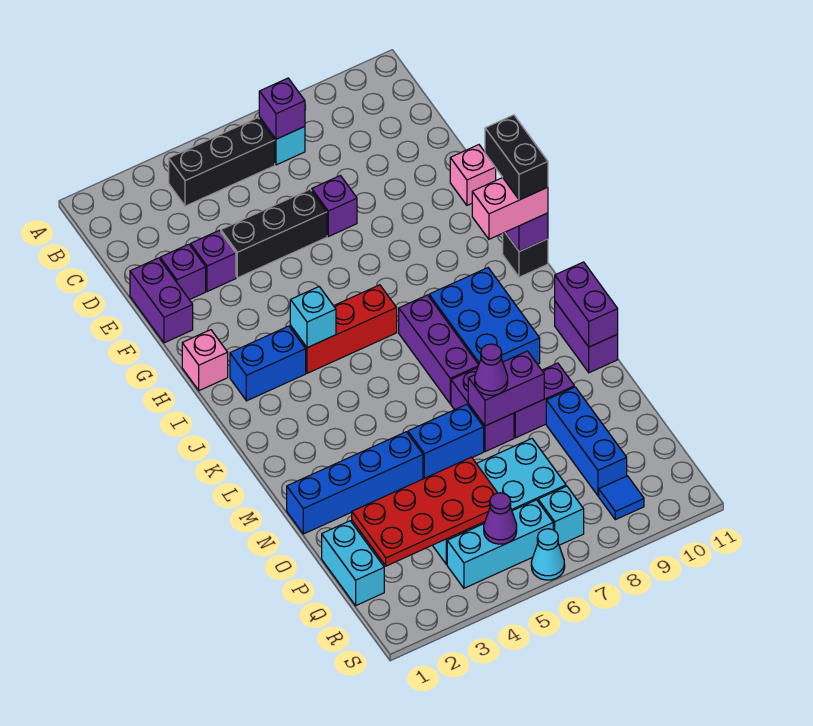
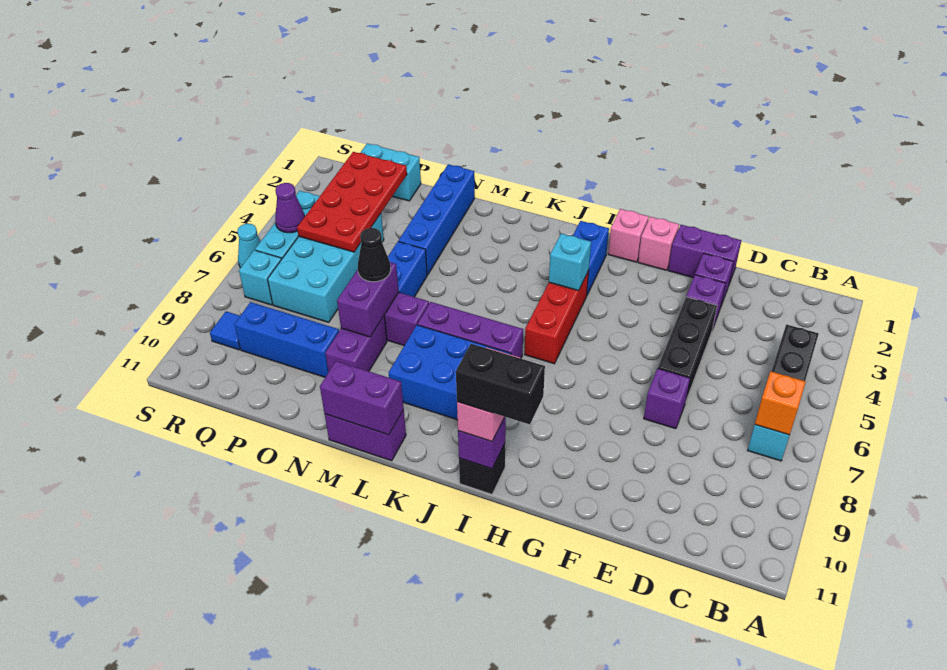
purple brick B7 level 2 -> orange brick B7 level 2
pink brick F11 level 1 -> pink brick G1 level 1
purple cone N7 level 3 -> black cone N7 level 3

